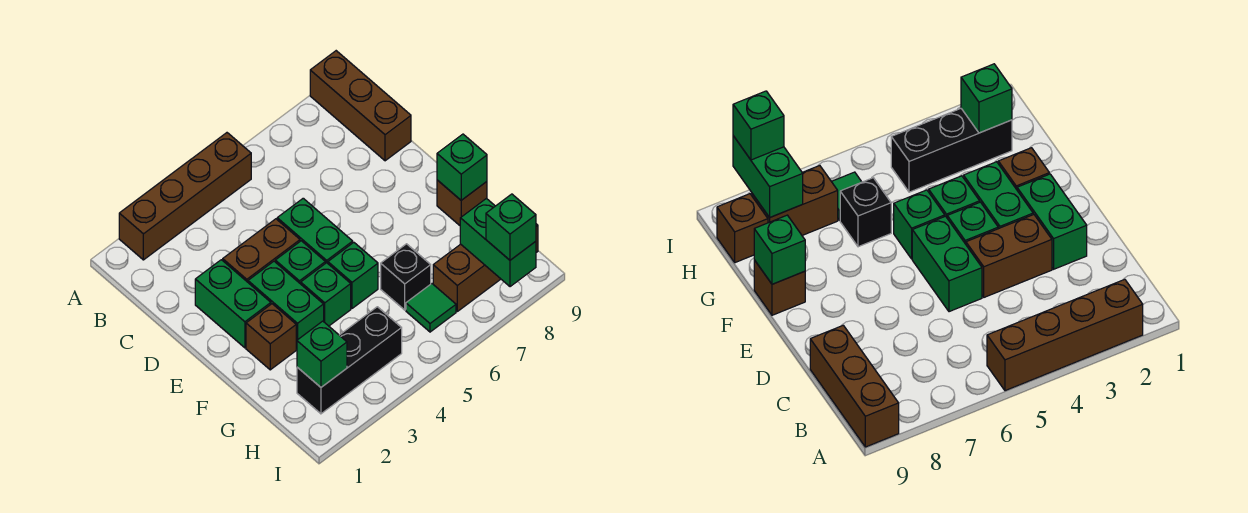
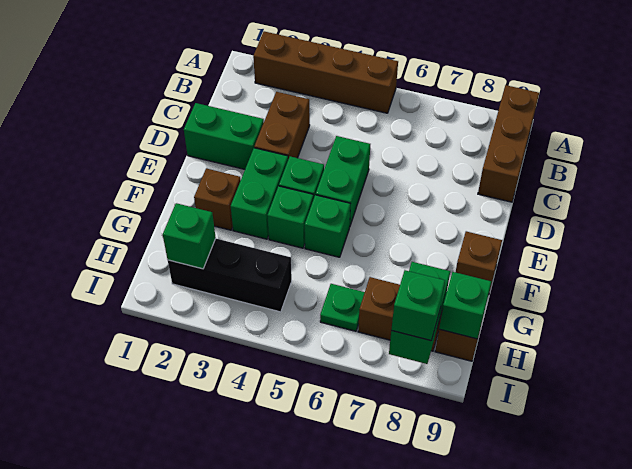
green brick D2:E2 level 1 -> green brick D1:D2 level 1
brown brick D3:D4 level 1 -> brown brick C3:D3 level 1
green brick F9 level 2 -> green brick H9 level 2
black brick G6 level 1 -> none
green tile H6 level 1 -> green plate H6 level 1

